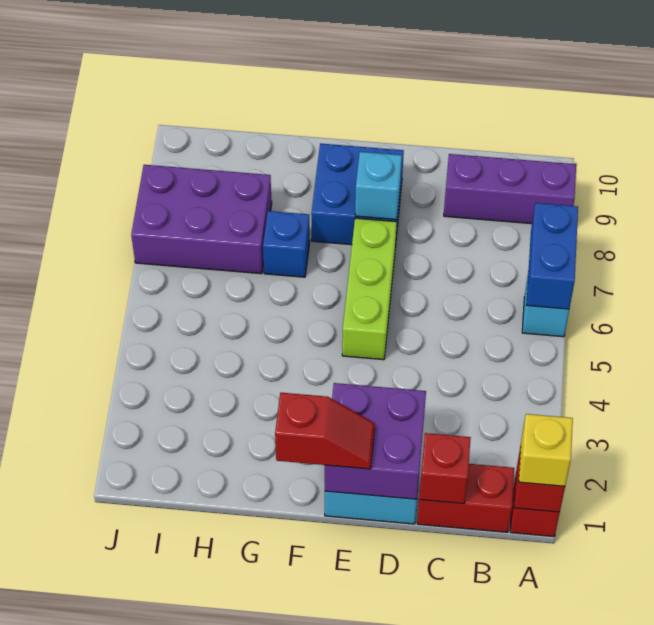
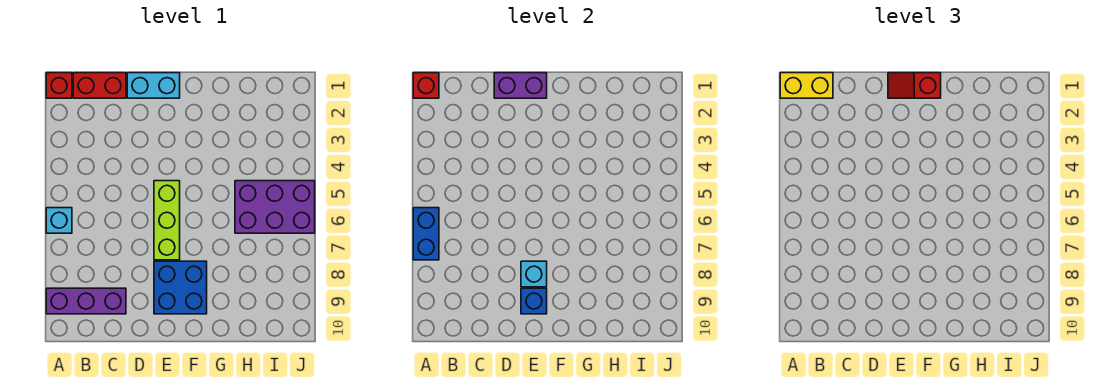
yellow brick A1 level 3 -> yellow brick A1:B1 level 3
red brick C1 level 2 -> none
purple brick D1:E2 level 2 -> purple brick D1:E1 level 2
blue brick G7 level 1 -> blue brick E9 level 2
purple brick H7:J8 level 1 -> purple brick H5:J6 level 1

